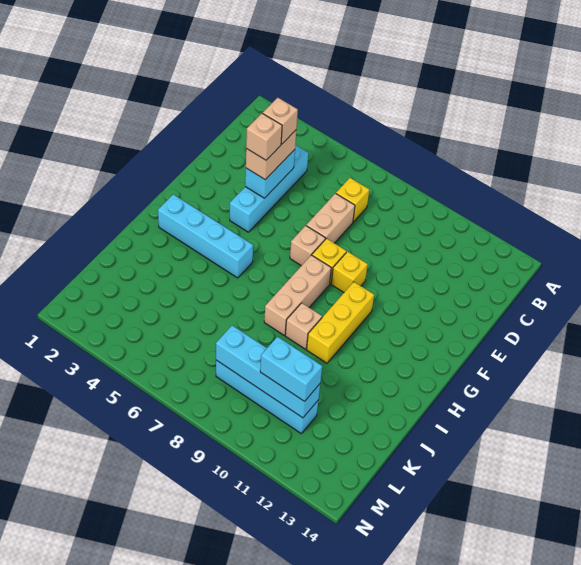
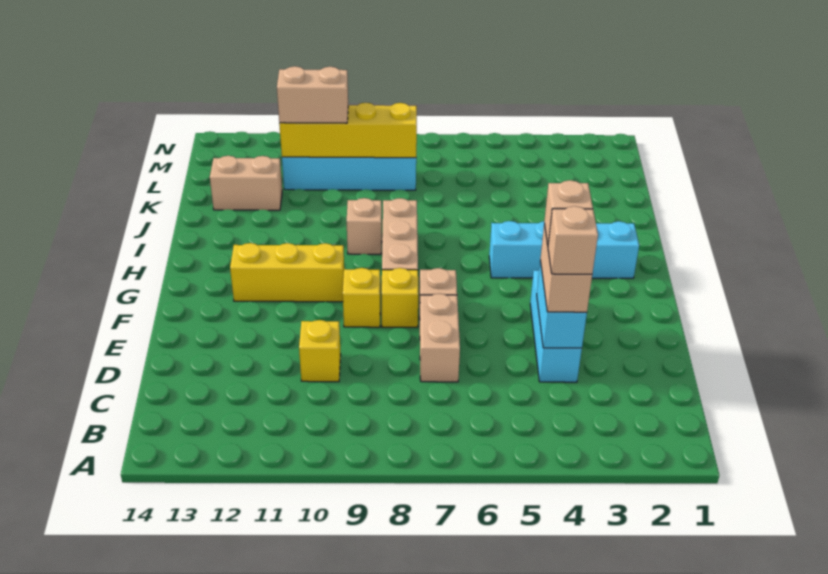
cyan brick C4:F4 level 1 -> cyan brick D4:F4 level 1
yellow brick C7 level 1 -> yellow brick D10 level 1
yellow brick G10:I10 level 1 -> yellow brick G10:G12 level 1
none -> tan brick K12:K13 level 1
cyan brick L8:L11 level 2 -> yellow brick L8:L11 level 2
cyan brick L10:L11 level 3 -> tan brick L10:L11 level 3

